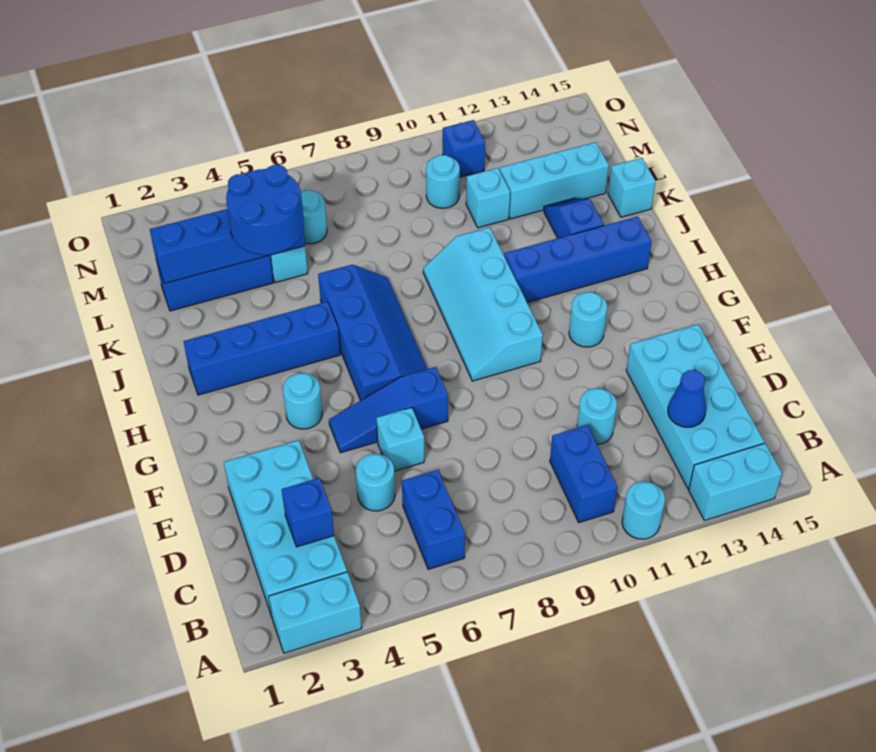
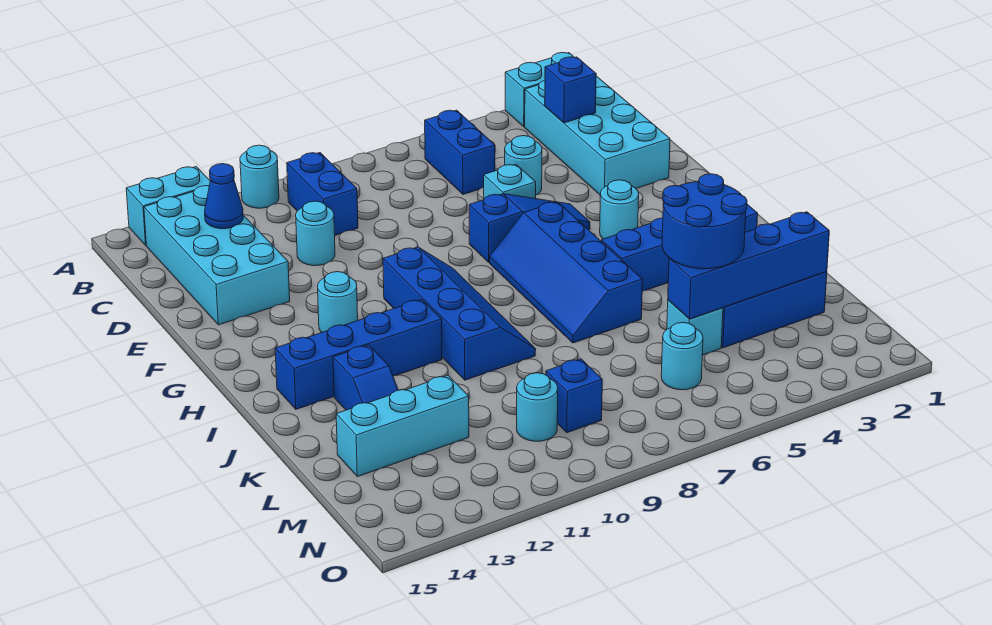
cyan slope G9:J10 level 1 top 10 -> blue slope G9:J10 level 1 top 10
cyan brick K15 level 1 -> none
cyan brick L11 level 1 -> none
blue brick N11 level 1 -> blue brick M9 level 1

